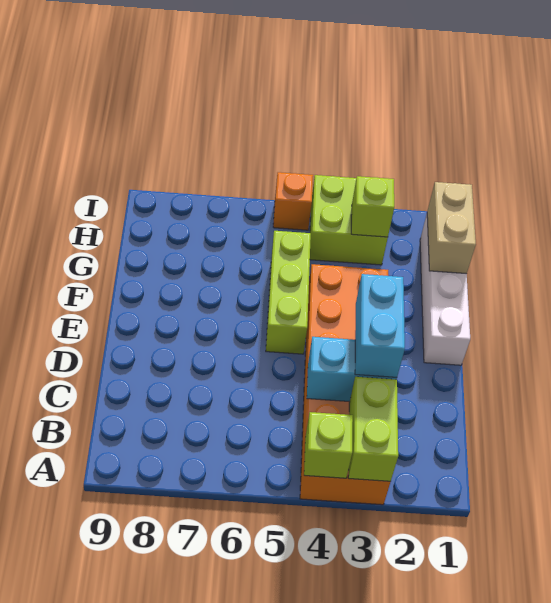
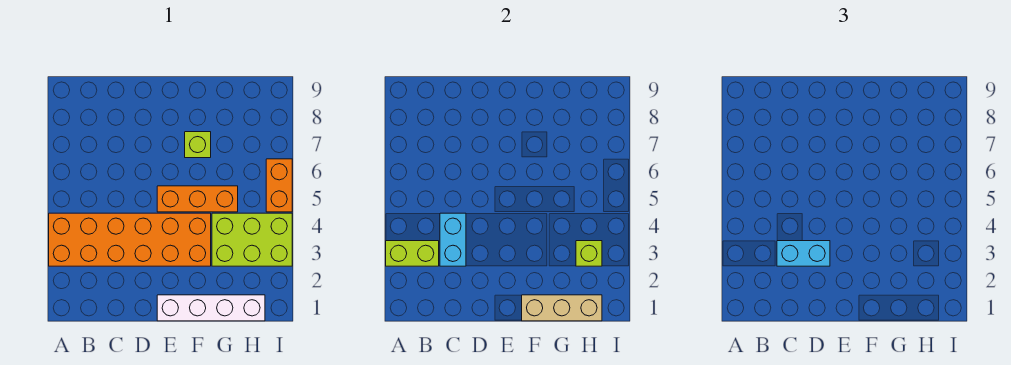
lime brick A4 level 2 -> lime brick F7 level 1
lime brick E5:G5 level 1 -> orange brick E5:G5 level 1
tan brick G1:H1 level 2 -> tan brick F1:H1 level 2
lime brick H3:I4 level 1 -> lime brick G3:I4 level 1
orange brick I5 level 1 -> orange brick I5:I6 level 1

